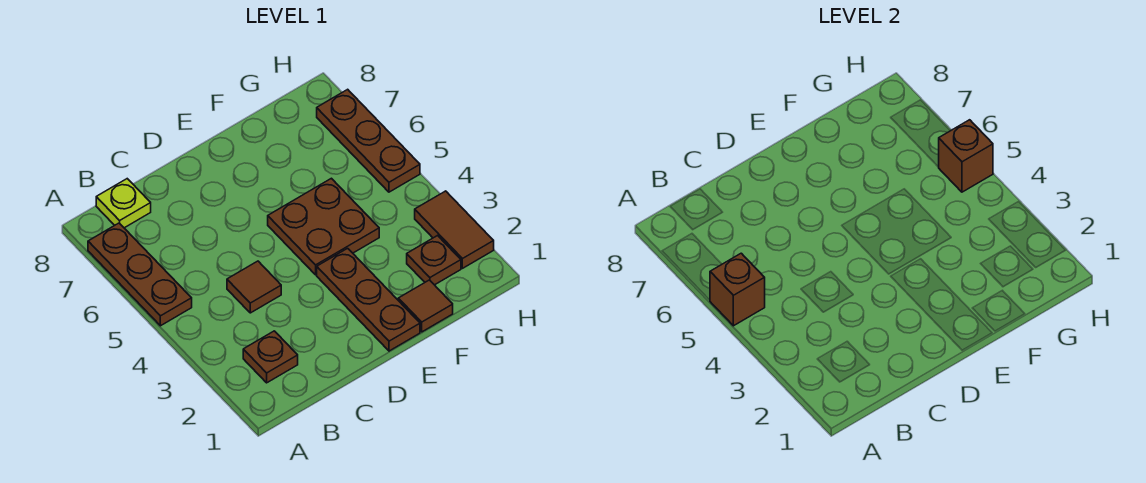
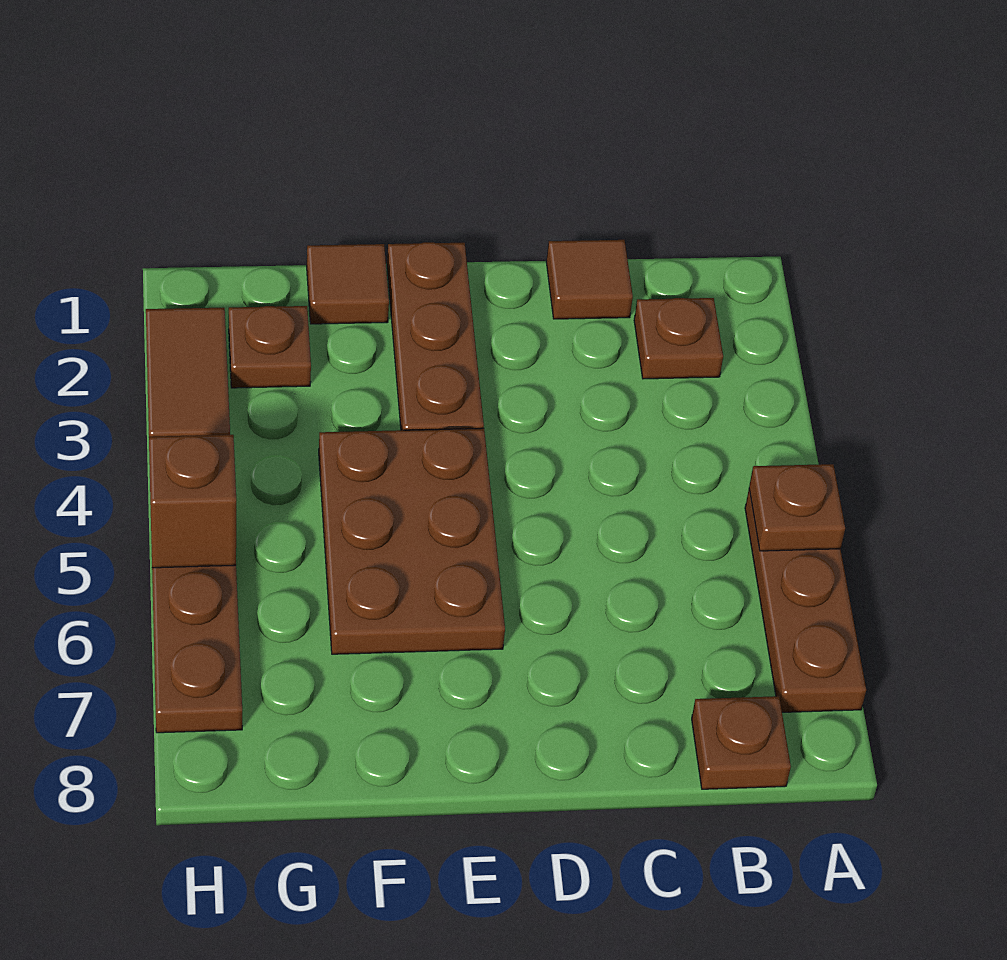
brown brick A5 level 2 -> brown plate A5 level 2
lime plate B8 level 1 -> brown plate B8 level 1
brown tile C4 level 1 -> brown tile C1 level 1
brown plate E4:F5 level 1 -> brown plate E4:F6 level 1

